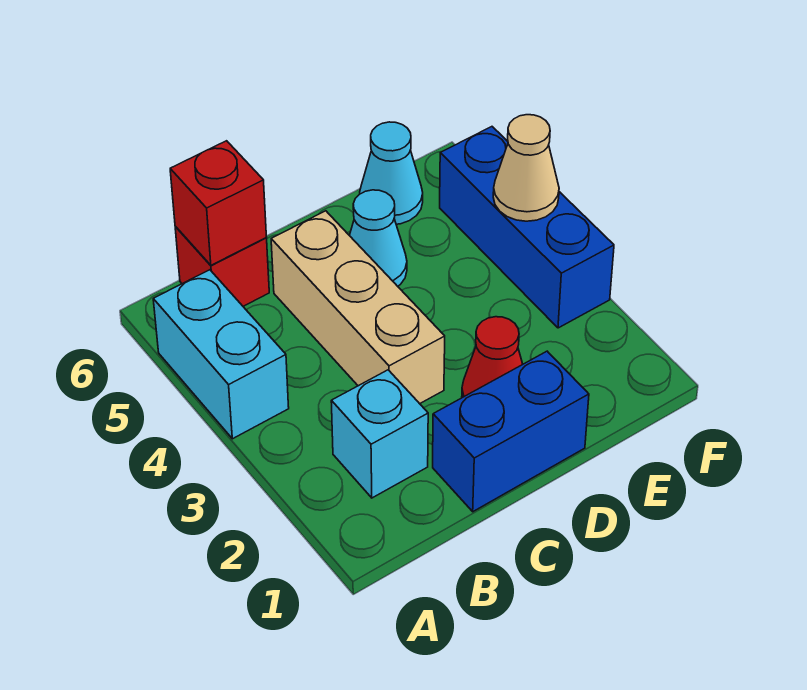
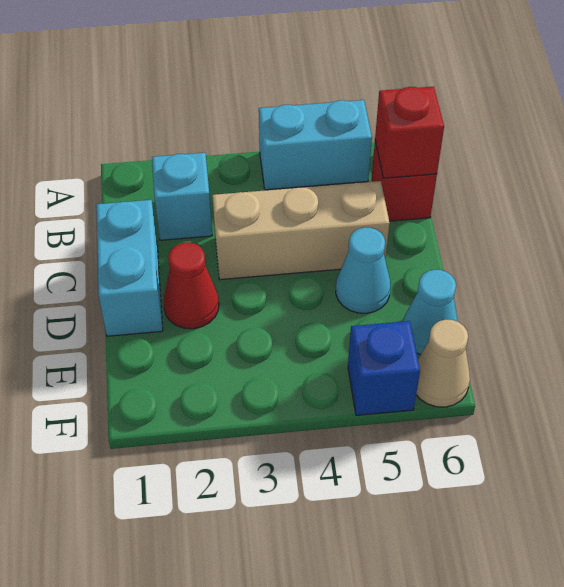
blue brick C1:D1 level 1 -> cyan brick C1:D1 level 1
blue brick F3:F5 level 1 -> blue brick F5 level 1
tan cone F4 level 2 -> tan cone F6 level 1

